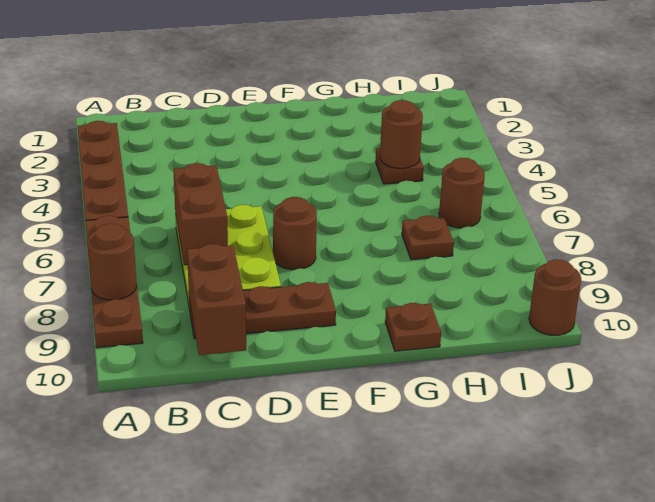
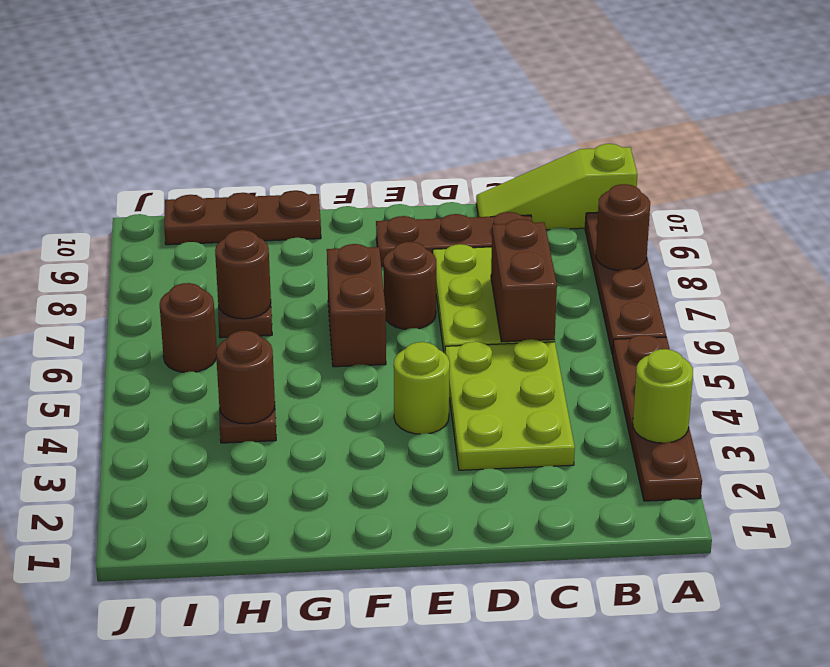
none -> lime round brick A3 level 2
none -> lime slope A10:C10 level 1 top A
none -> lime plate C3:D5 level 1
brown brick C9:C10 level 2 -> brown brick F6:F7 level 1
none -> lime round brick E4 level 1
brown plate G10 level 1 -> brown plate G10:I10 level 1
brown round brick J10 level 1 -> brown round brick H7 level 2

